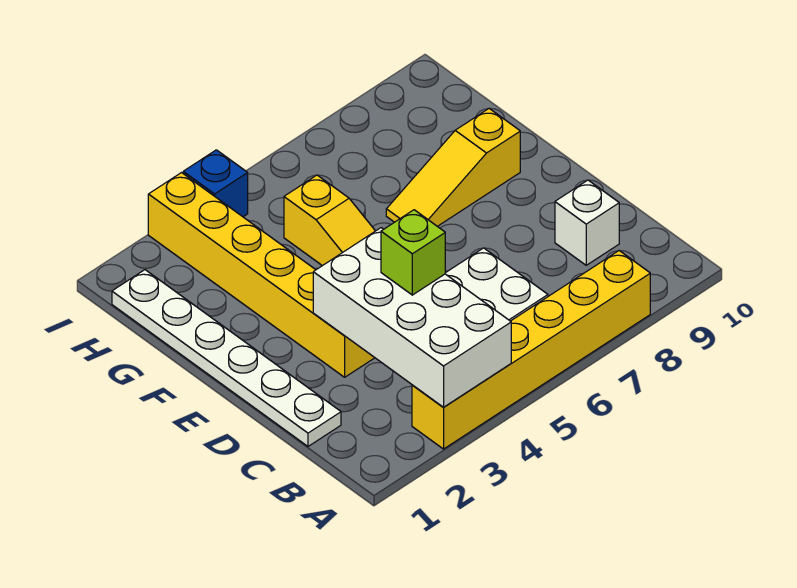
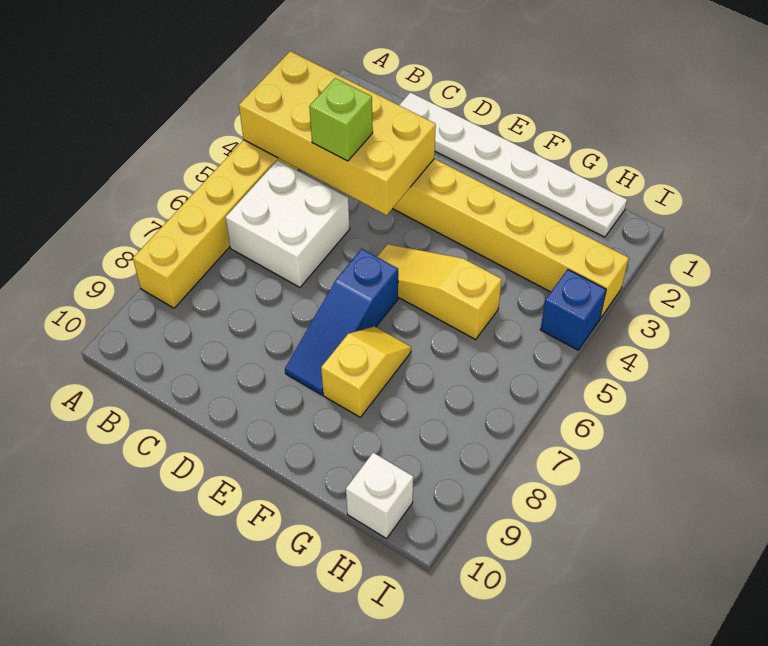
white brick A3:D4 level 2 -> yellow brick A3:D4 level 2
white brick C9 level 1 -> white brick H10 level 1
none -> blue slope E6:E8 level 1 top 6
yellow slope F7:F9 level 1 top 9 -> yellow slope F7:F8 level 1 top 8

